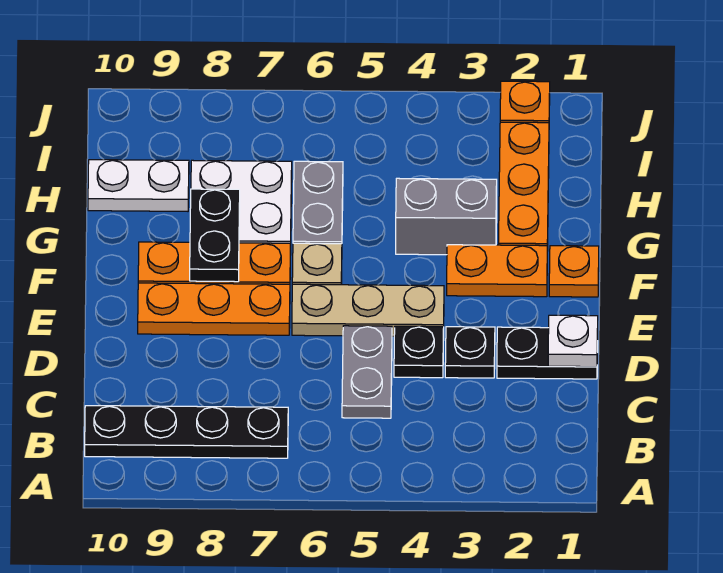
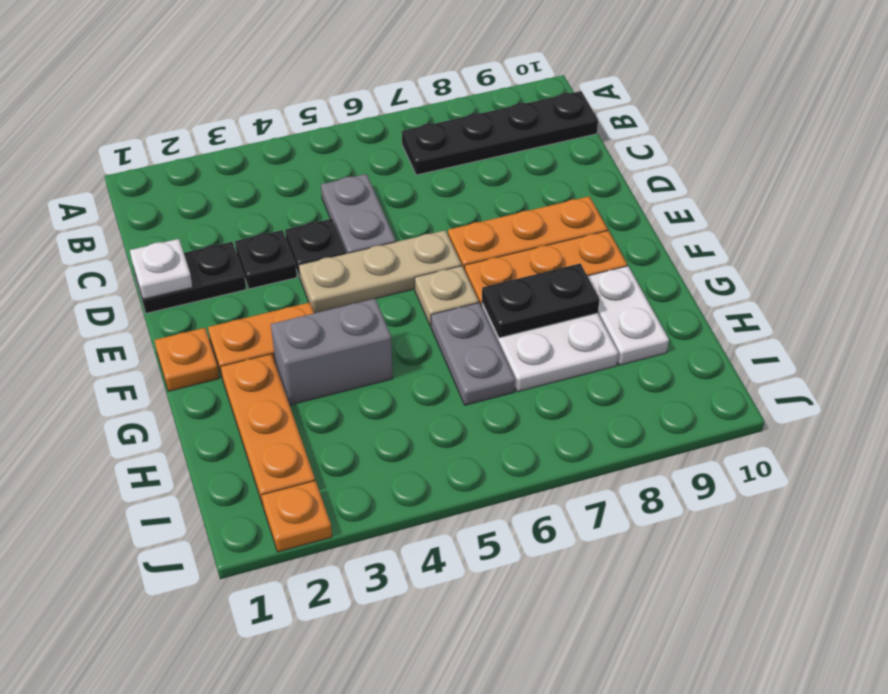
black plate F8:G8 level 2 -> black plate G7:G8 level 2
white plate H9:H10 level 1 -> white plate G9:H9 level 1

